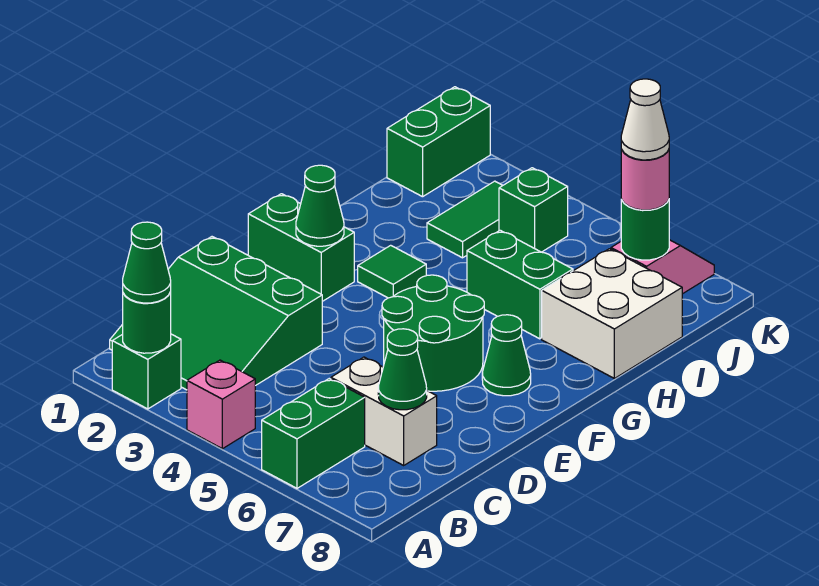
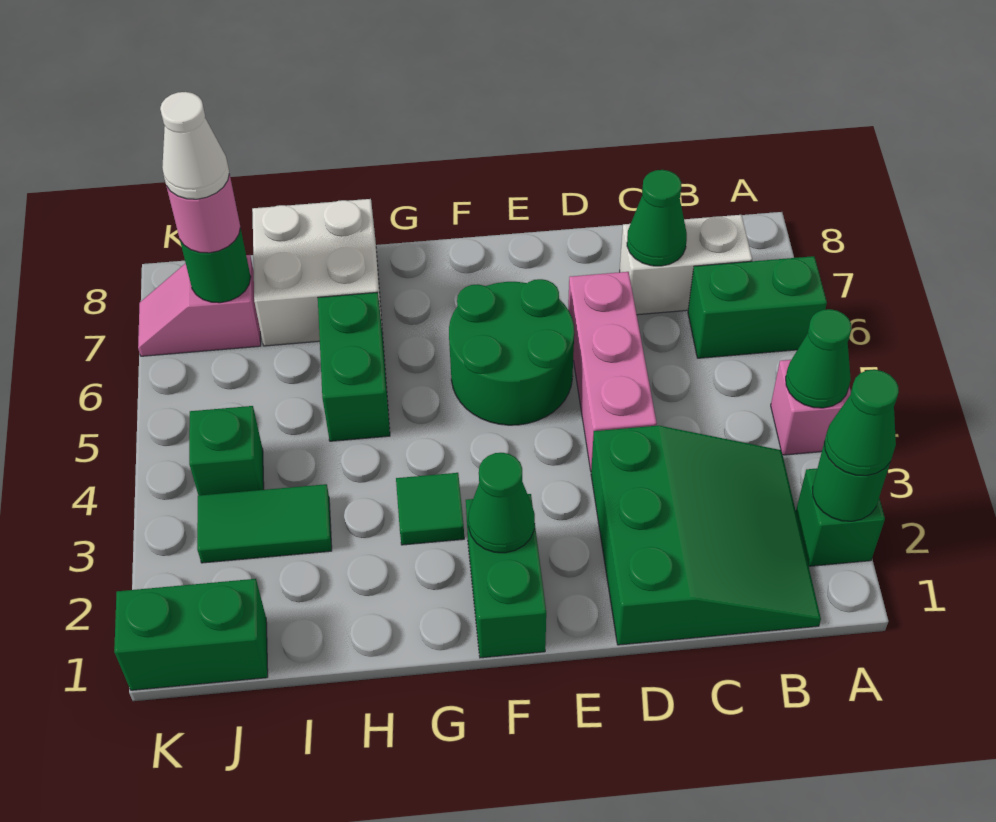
white brick C6:C7 level 1 -> white brick B7:C7 level 1
none -> pink brick D4:D6 level 1
green cone F7 level 1 -> green cone A4 level 2

